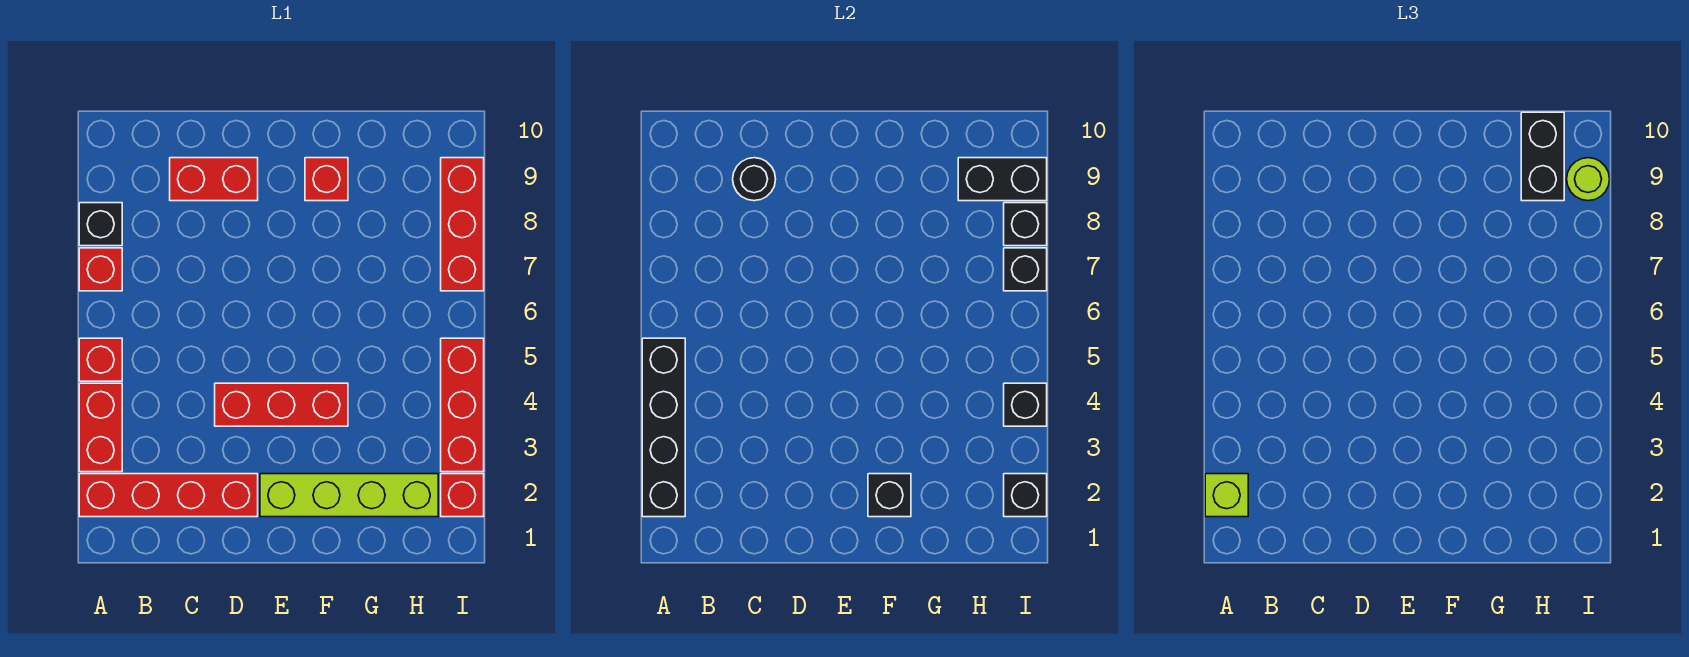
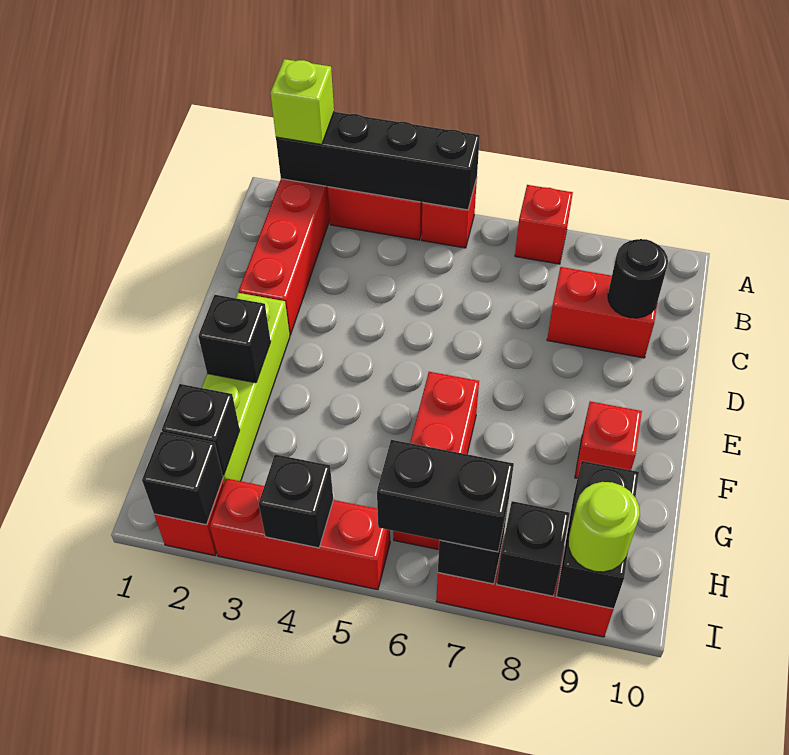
black brick A8 level 1 -> black brick H2 level 2
red brick C9:D9 level 1 -> red brick C8:C9 level 1
red brick D4:F4 level 1 -> red brick F6:H6 level 1
black brick H9:H10 level 3 -> black brick I6:I7 level 3

